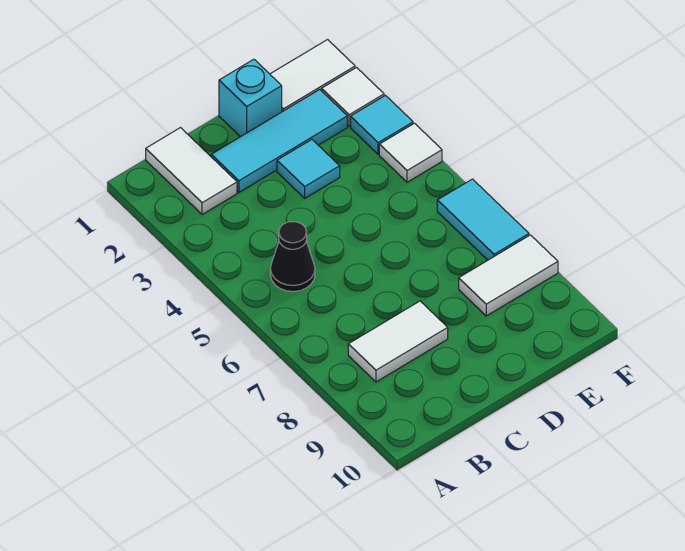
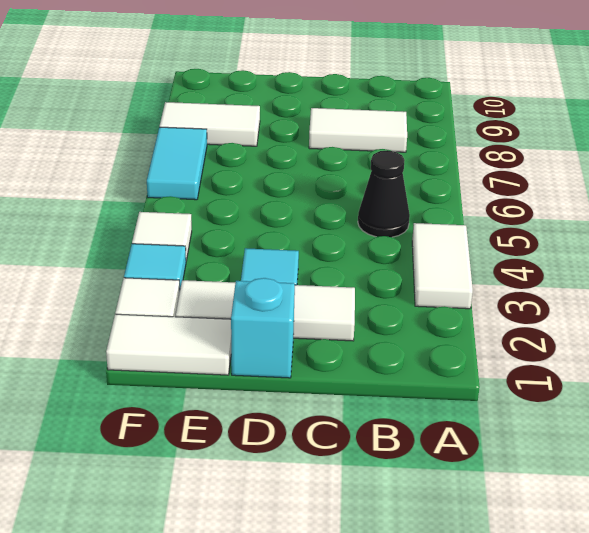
white tile B1:B2 level 1 -> white tile A3:A4 level 1
cyan tile C2:E2 level 1 -> white tile C2:E2 level 1

